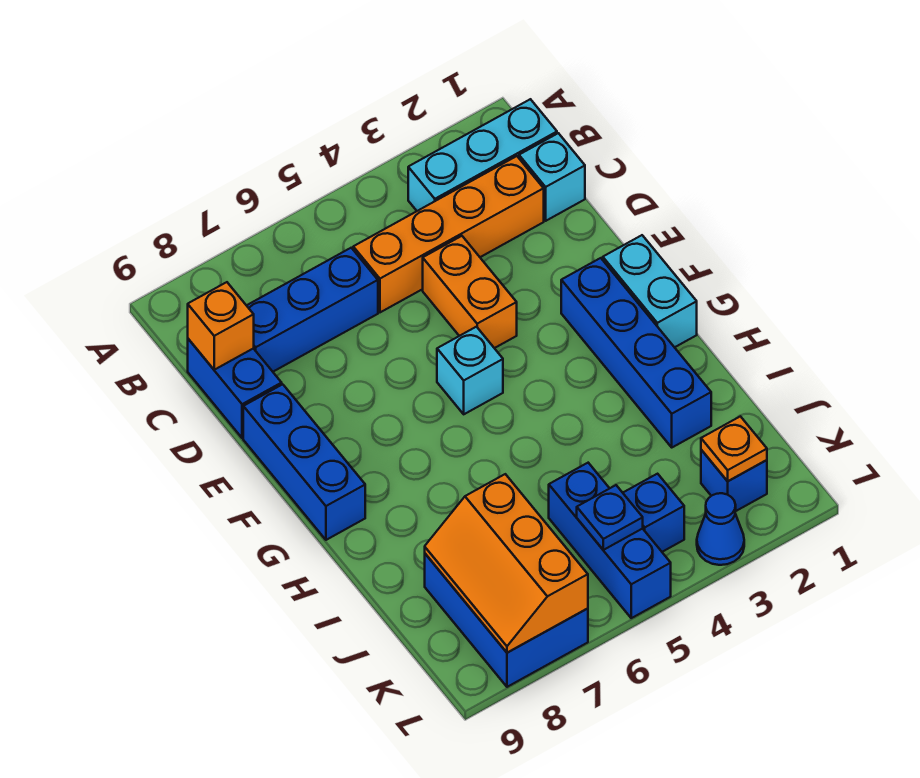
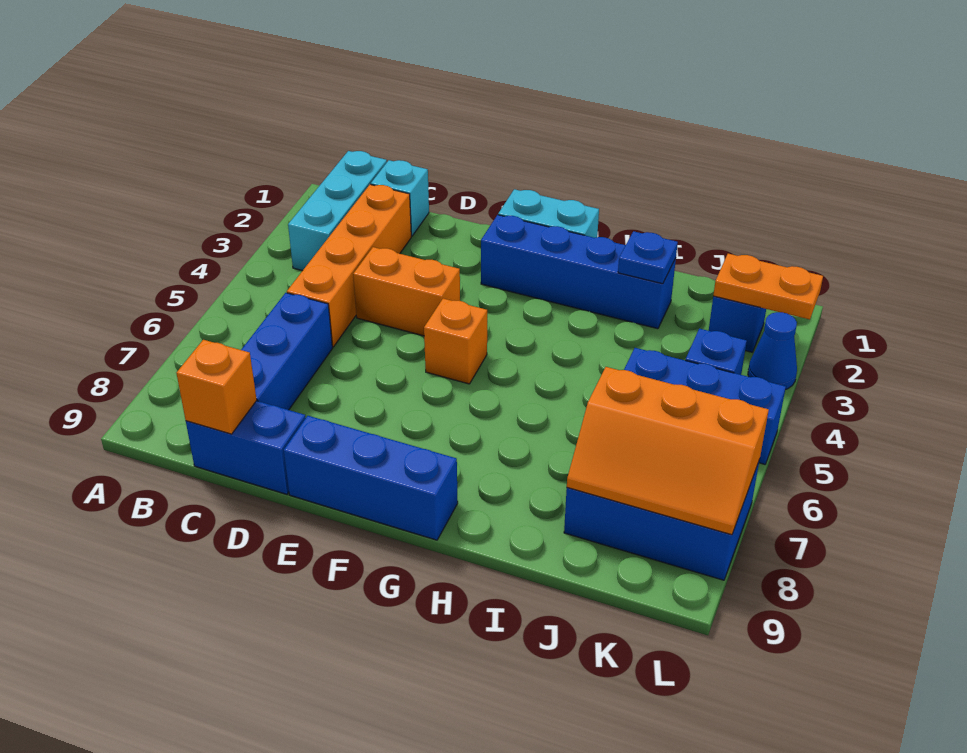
cyan brick F5 level 1 -> orange brick F5 level 1
orange plate K2 level 2 -> orange plate K2:L2 level 2
blue plate K5 level 2 -> blue plate I2 level 2

